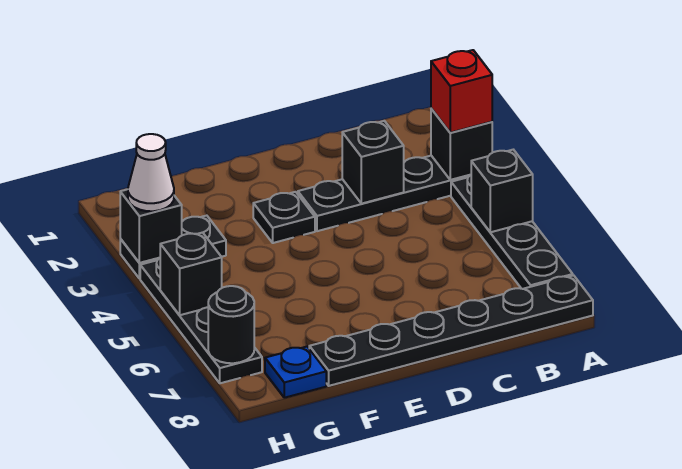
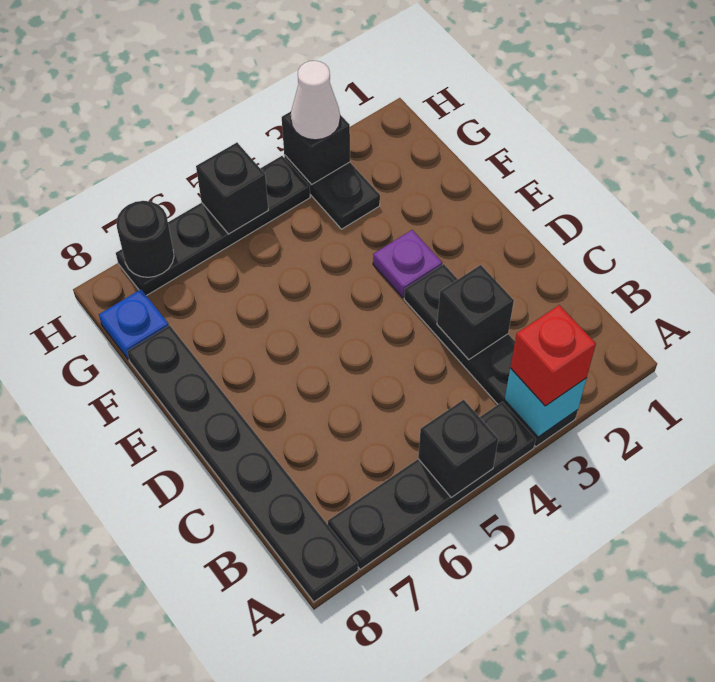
black brick A3 level 2 -> cyan brick A3 level 2
black plate E3 level 1 -> purple plate E3 level 1

